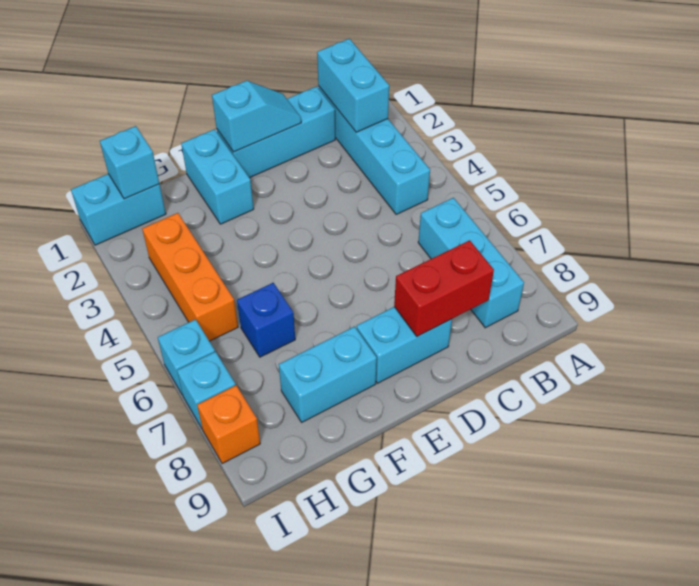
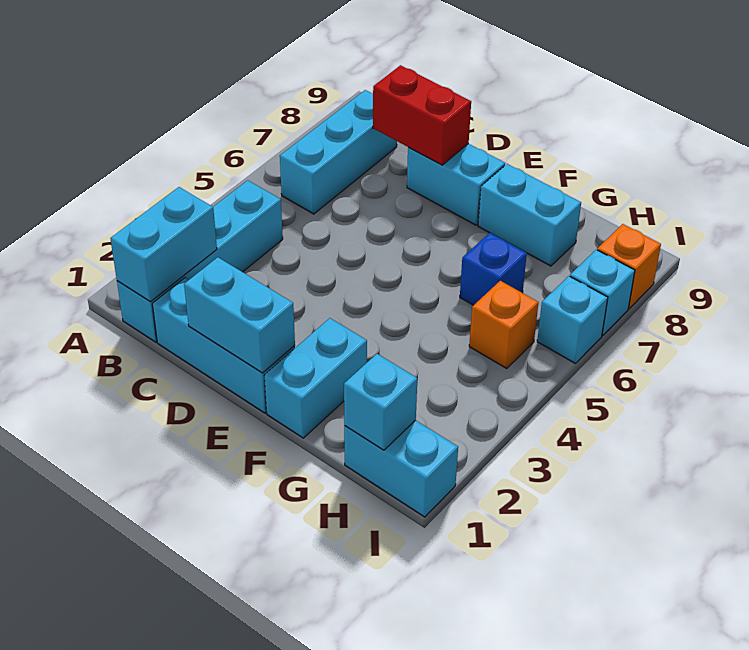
cyan slope D1:E1 level 2 top E -> cyan brick D1:E1 level 2
orange brick H3:H5 level 1 -> orange brick H5 level 1

